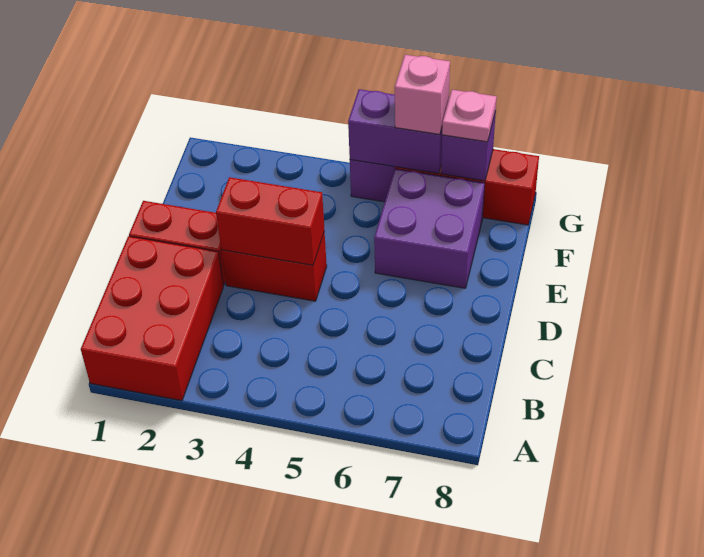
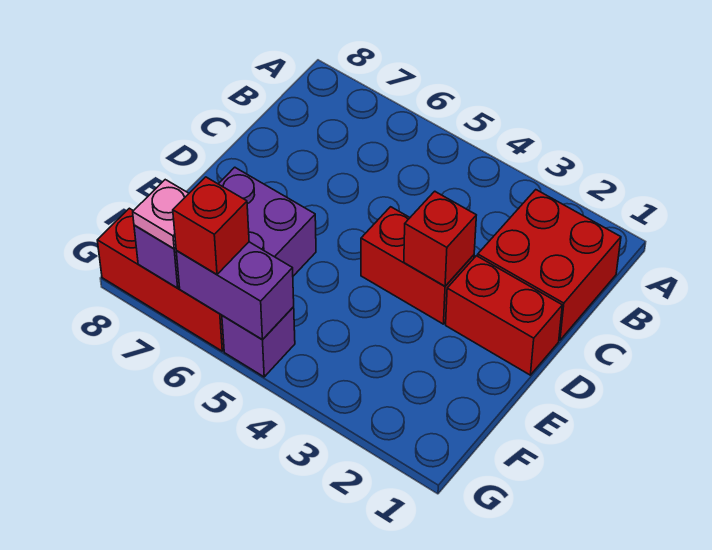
red brick A1:C2 level 1 -> red brick B1:C2 level 1
red brick D3:D4 level 2 -> red brick D3 level 2
pink brick G6 level 3 -> red brick G6 level 3

